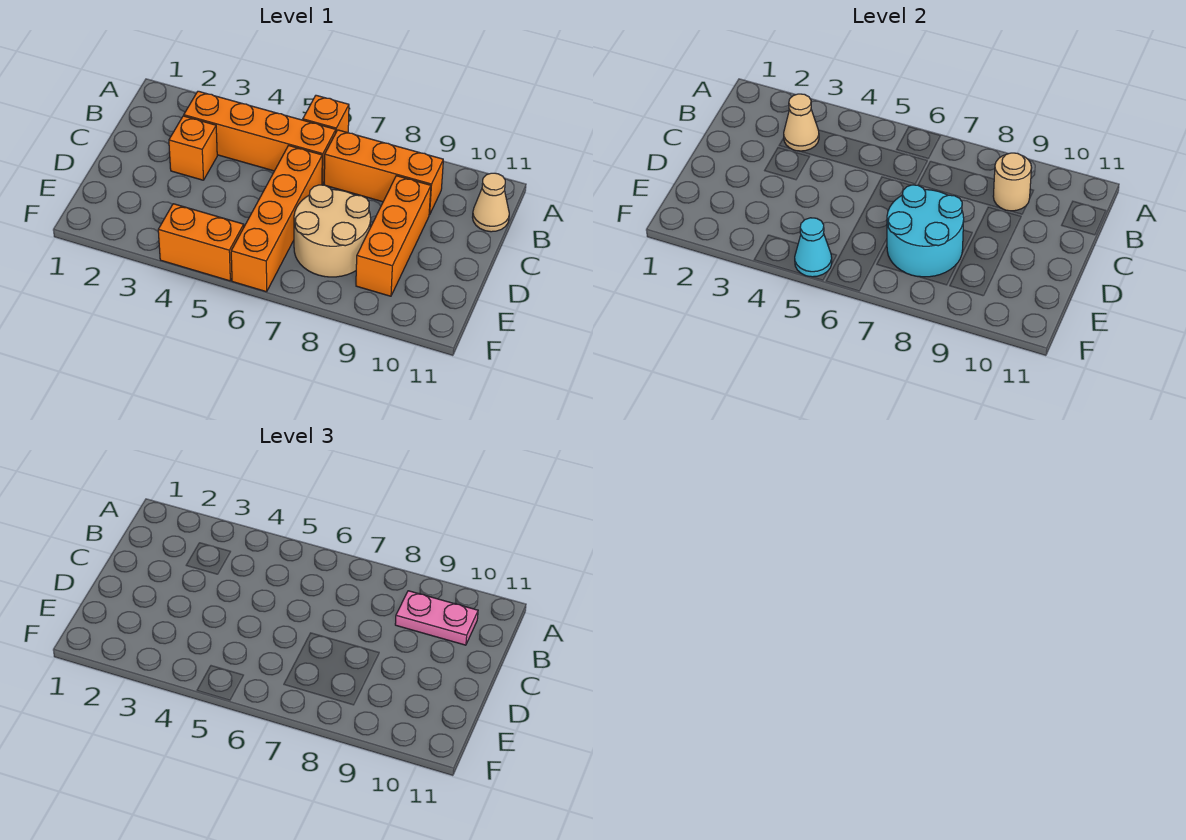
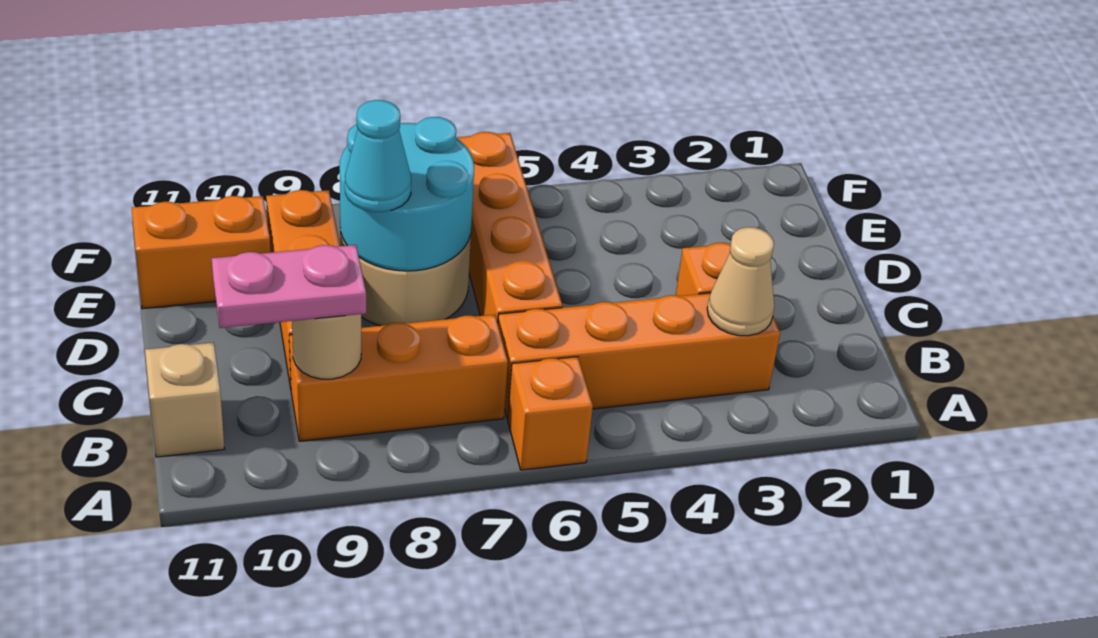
tan cone B11 level 1 -> tan brick B11 level 1
orange brick F4:F5 level 1 -> orange brick E10:E11 level 1
cyan cone F5 level 2 -> cyan cone D8 level 3

